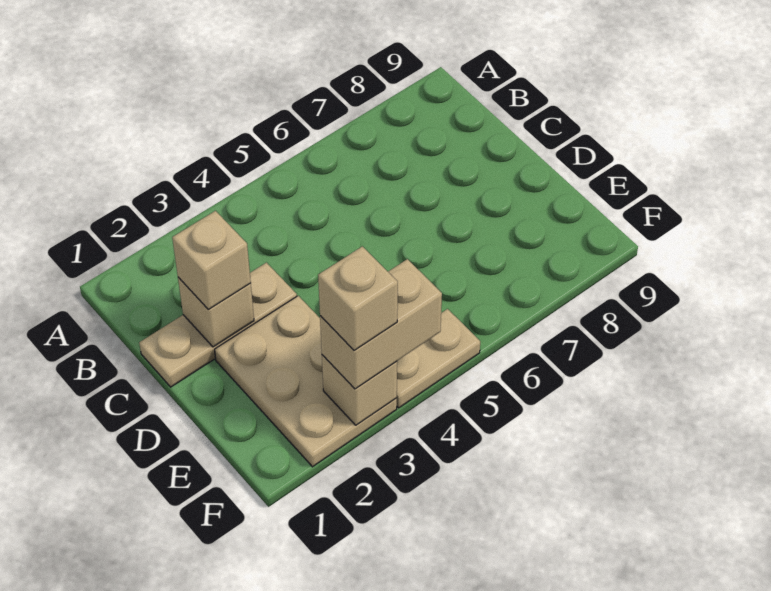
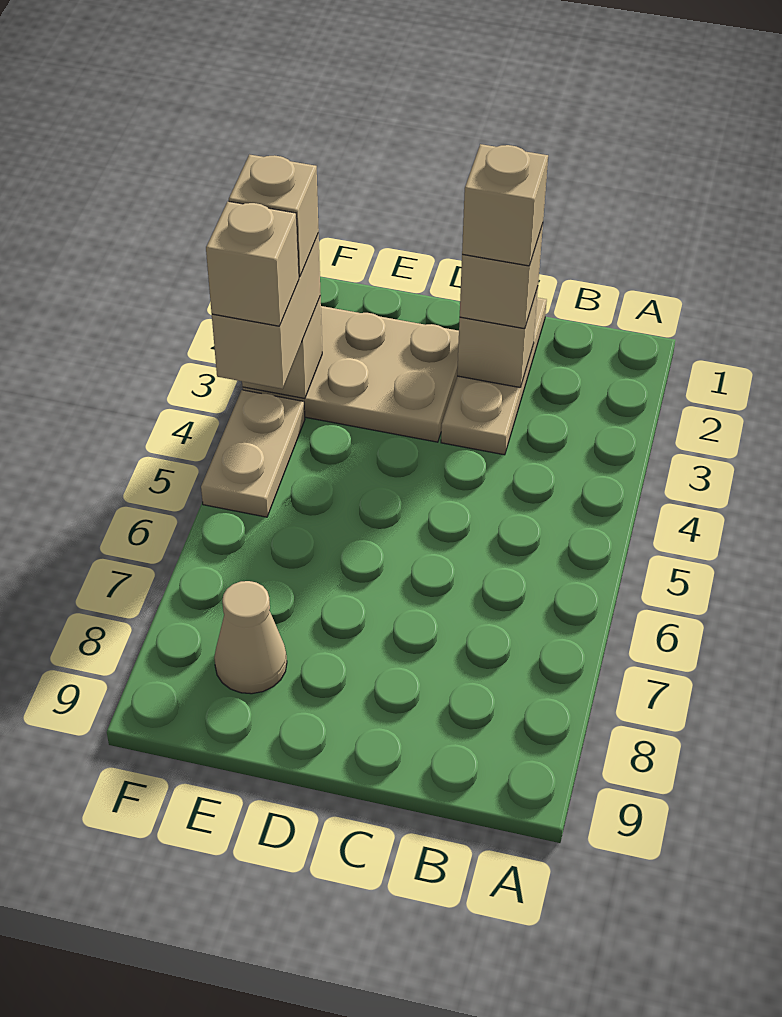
none -> tan brick C2 level 4
none -> tan cone E8 level 1
none -> tan brick F4 level 4

